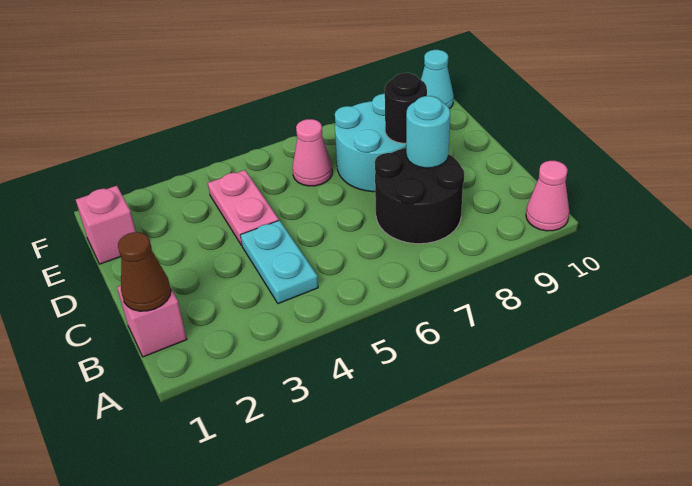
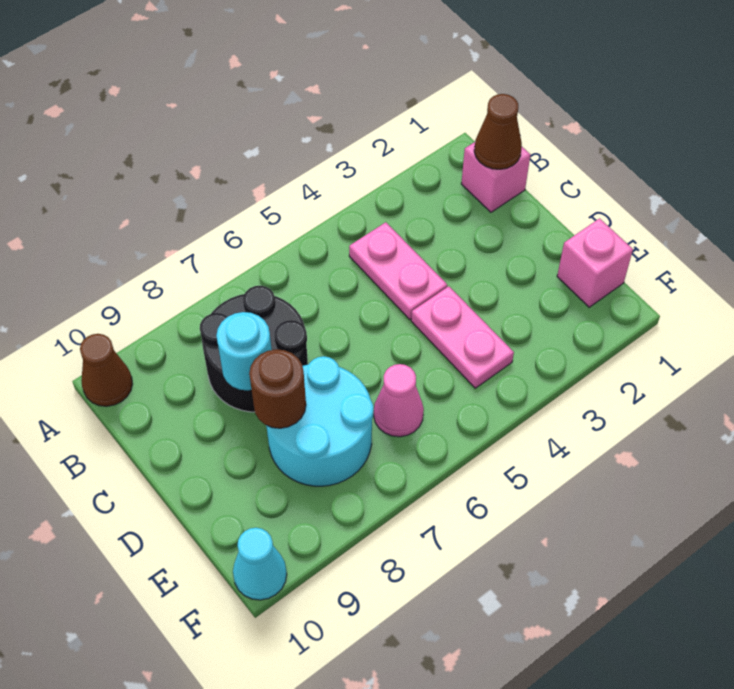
pink cone A10 level 1 -> brown cone A10 level 1
cyan plate B4:C4 level 1 -> pink plate B4:C4 level 1
black round brick D8 level 2 -> brown round brick D8 level 2

